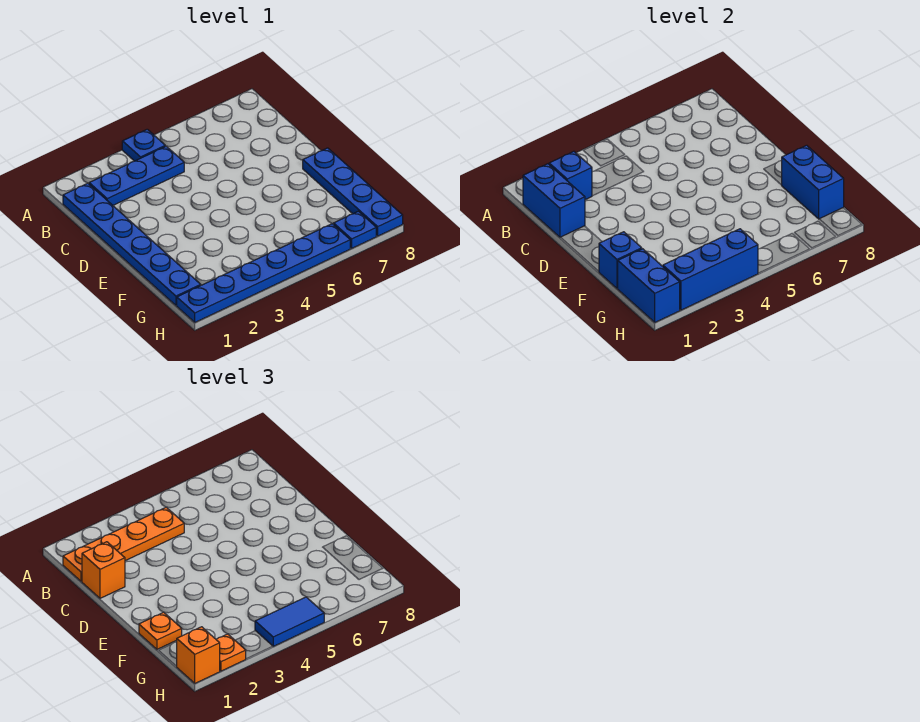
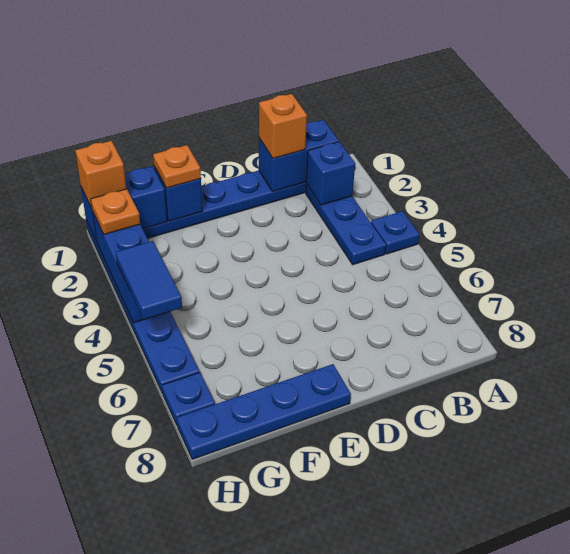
orange plate B1:B4 level 3 -> none
blue brick F8:G8 level 2 -> none

